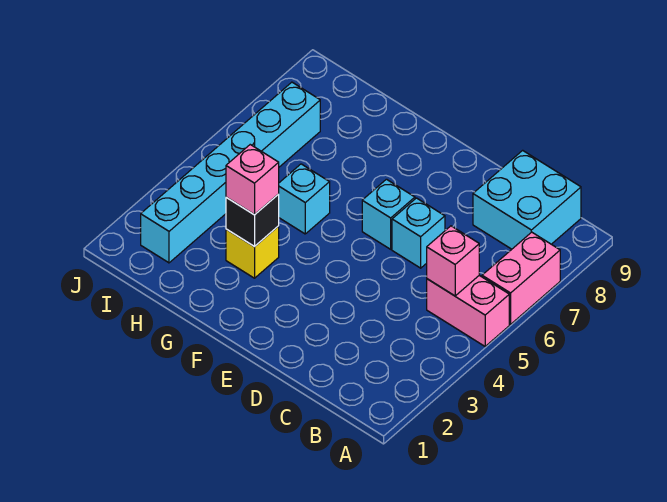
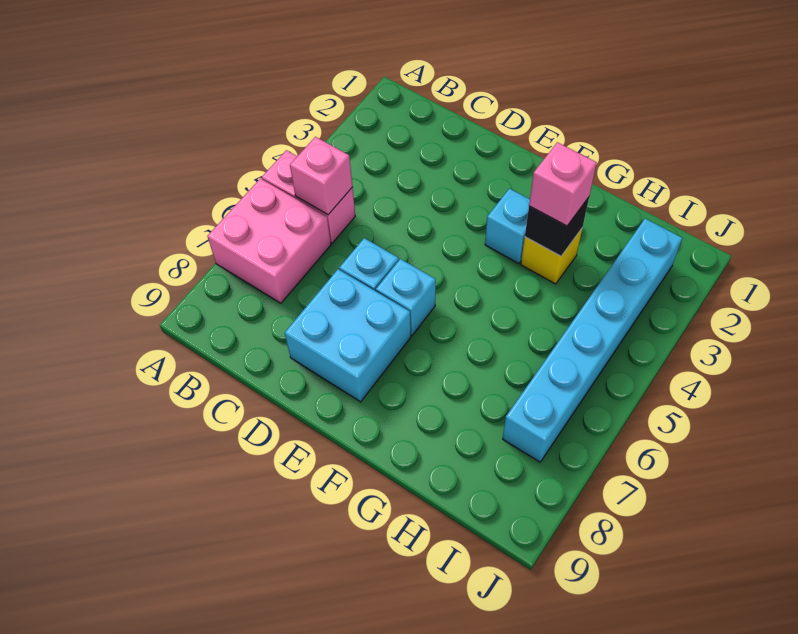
pink brick A6:A7 level 1 -> pink brick A6:B7 level 1
cyan brick B8:C9 level 1 -> cyan brick D7:E8 level 1
cyan brick G5 level 1 -> cyan brick F3 level 1

